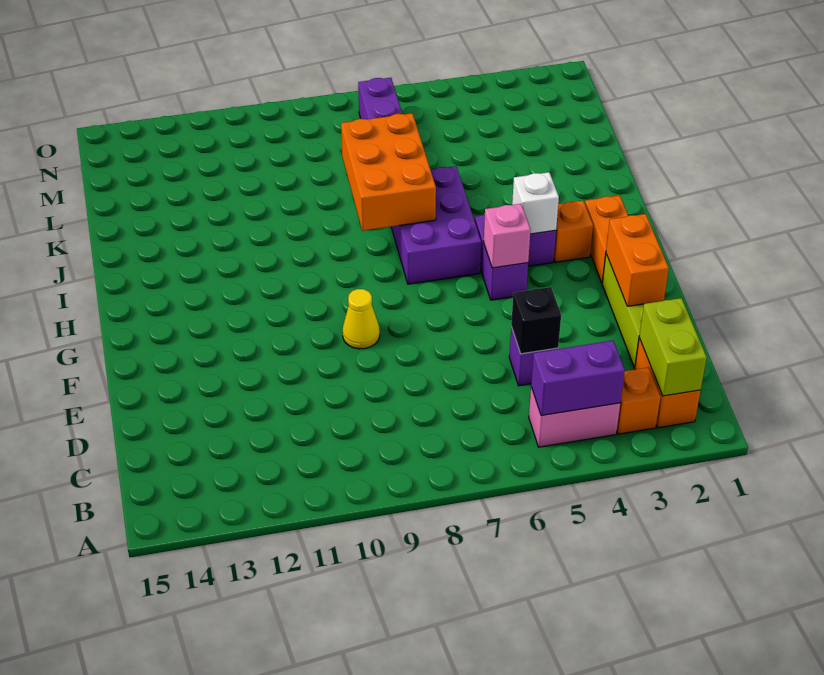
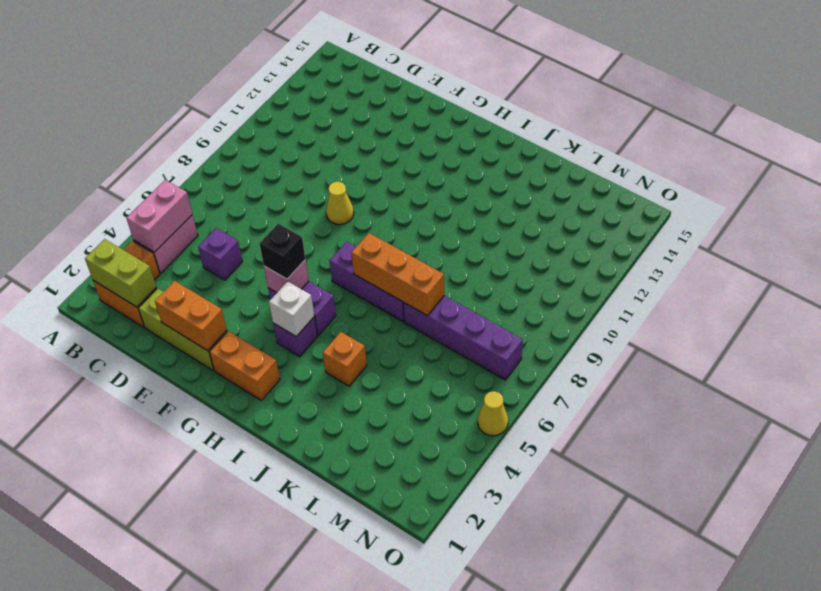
purple brick B4:B5 level 2 -> pink brick B4:B5 level 2
black brick D5 level 2 -> black brick G5 level 3
orange brick H3 level 1 -> orange brick J4 level 1
purple brick H6:J7 level 1 -> purple brick H7:J7 level 1
orange brick I7:K8 level 2 -> orange brick I7:K7 level 2
none -> yellow cone O5 level 1

